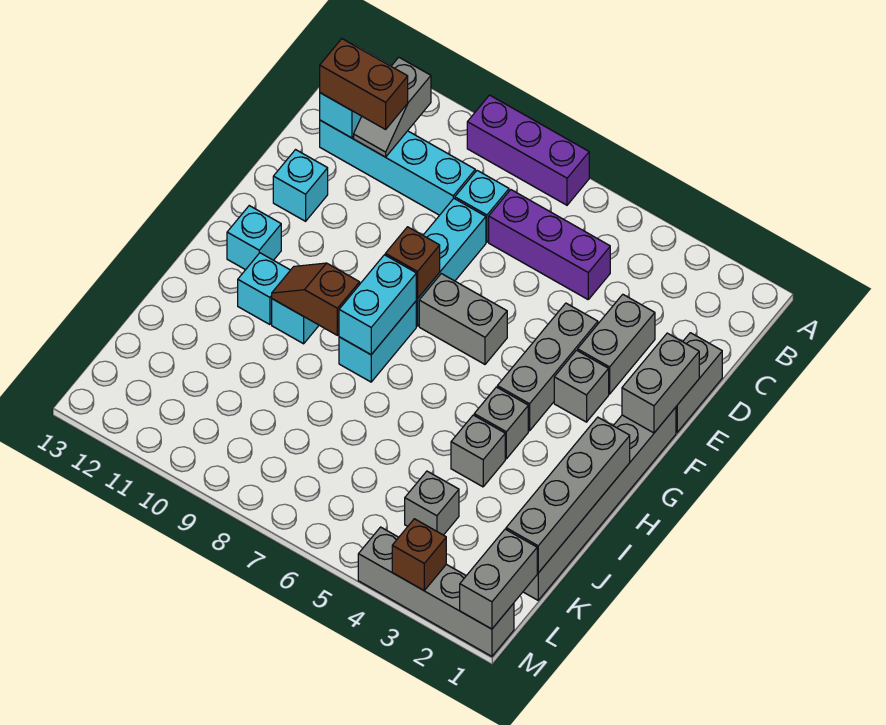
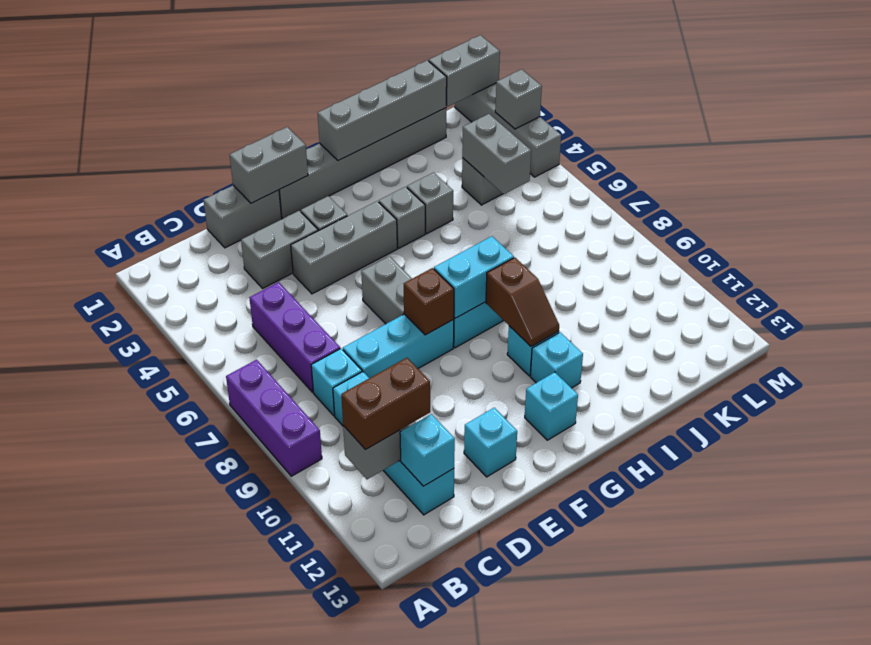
brown brick C11:C12 level 3 -> brown brick B11:C11 level 3
none -> grey brick K4:K5 level 2
brown brick M3 level 2 -> grey brick M3 level 2

